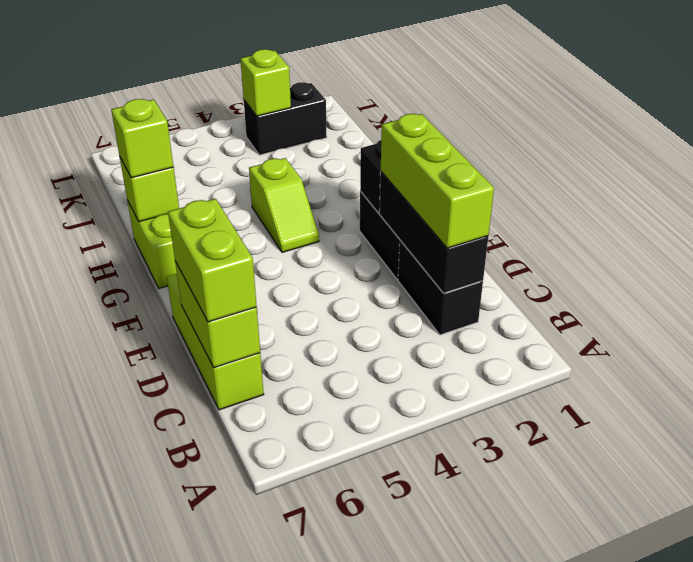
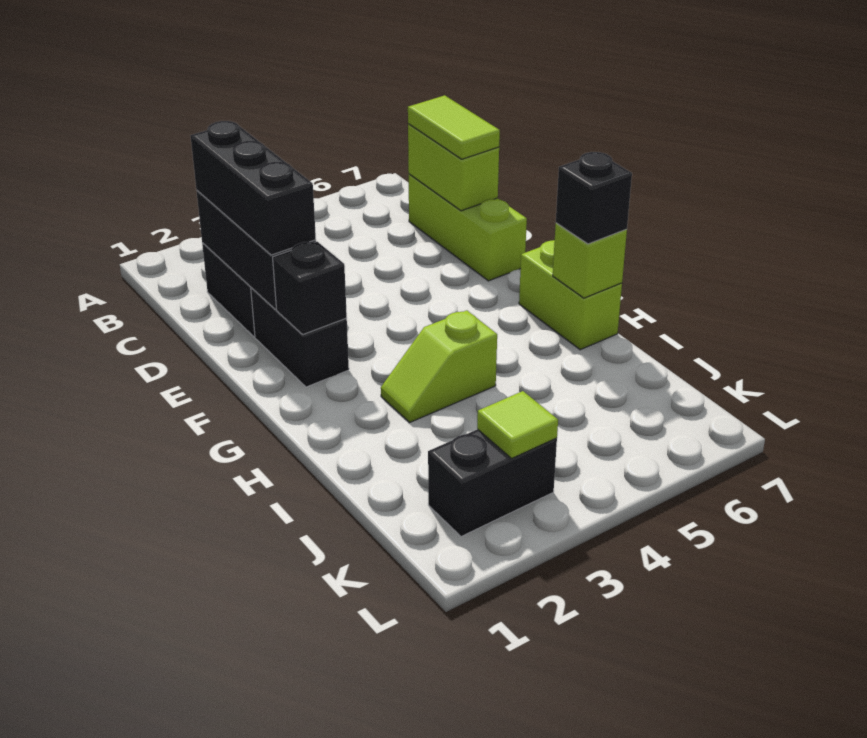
lime brick C2:E2 level 3 -> black brick C2:E2 level 3
lime brick C7:D7 level 3 -> lime tile C7:D7 level 3
lime slope G4:H4 level 1 top H -> lime slope H3:H4 level 1 top 4
lime brick H7 level 3 -> black brick H7 level 3
lime brick K3 level 2 -> lime tile K3 level 2

